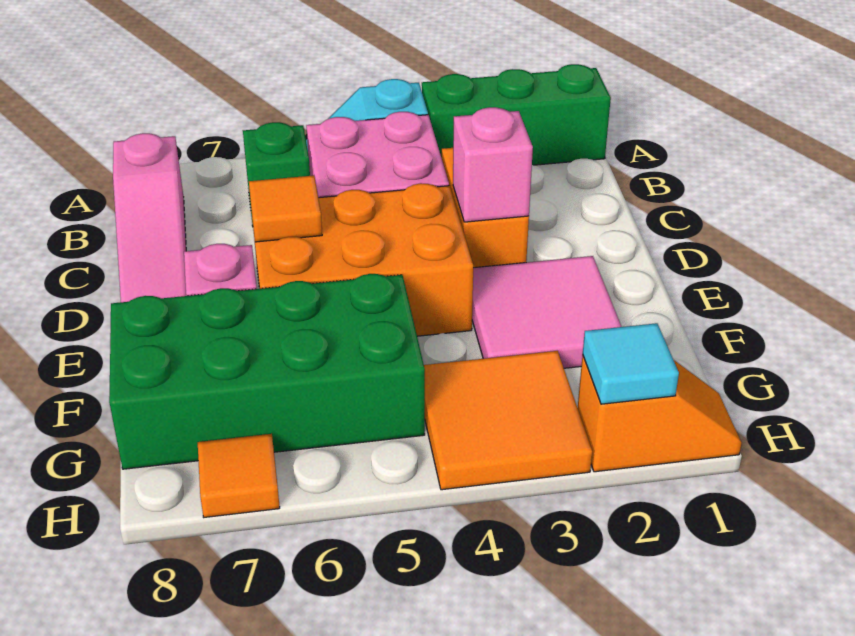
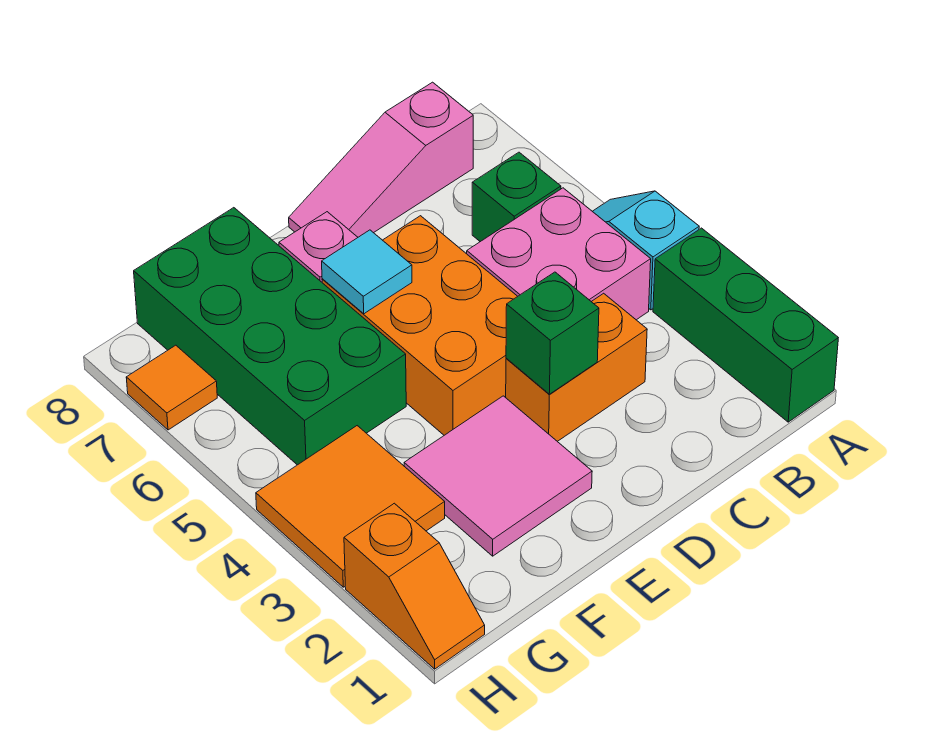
pink brick D3 level 2 -> green brick D3 level 2
orange tile D6 level 2 -> none
cyan tile H2 level 2 -> cyan tile E6 level 2

